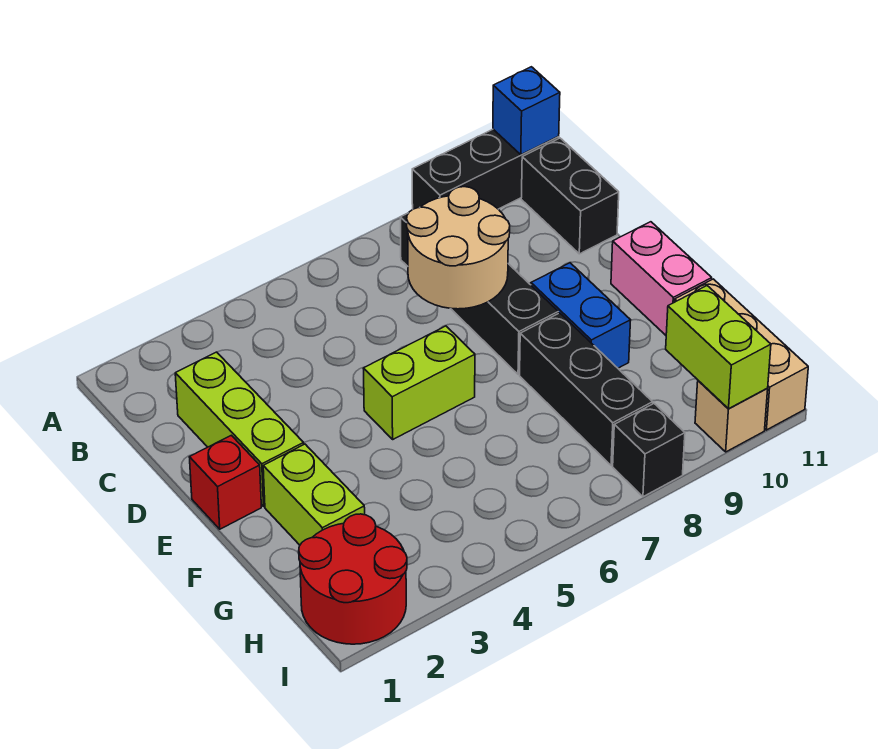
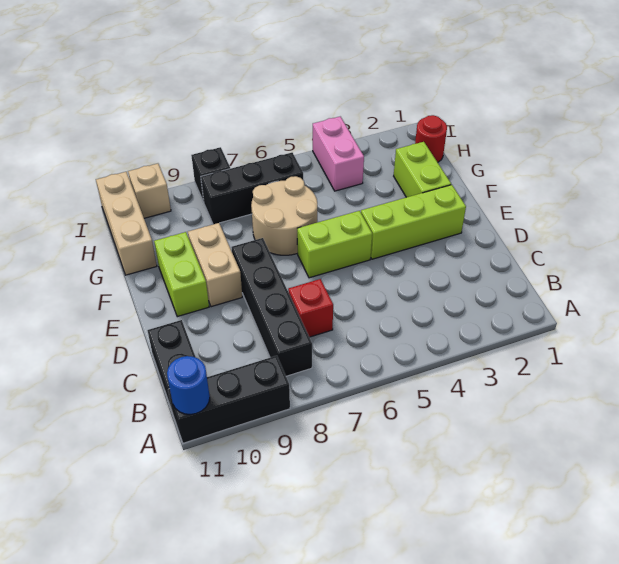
blue brick A11 level 2 -> blue round brick A11 level 2
lime brick C2:E2 level 1 -> lime brick E2:E4 level 1
tan round brick C7:D8 level 2 -> tan round brick F6:G7 level 1
red brick E1 level 1 -> red brick C7 level 1
blue brick E9:F9 level 1 -> tan brick E9:F9 level 1
pink brick E11:F11 level 1 -> pink brick H4:I4 level 1
black brick F8:H8 level 1 -> black brick H6:H8 level 1
red round brick H1:I2 level 1 -> red round brick H1 level 1
lime brick H10:I10 level 2 -> lime brick E10:F10 level 1

